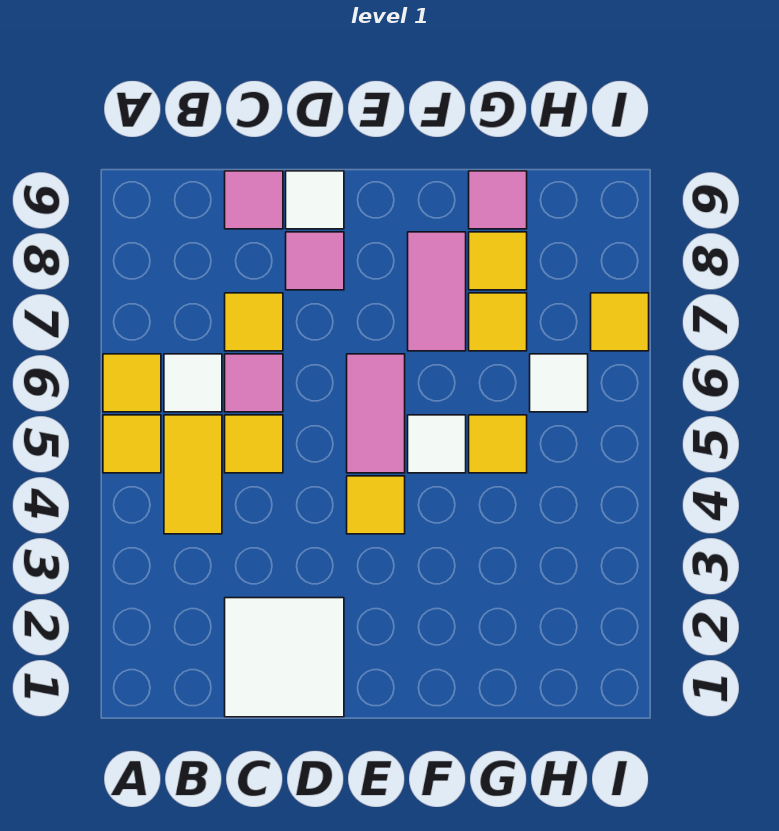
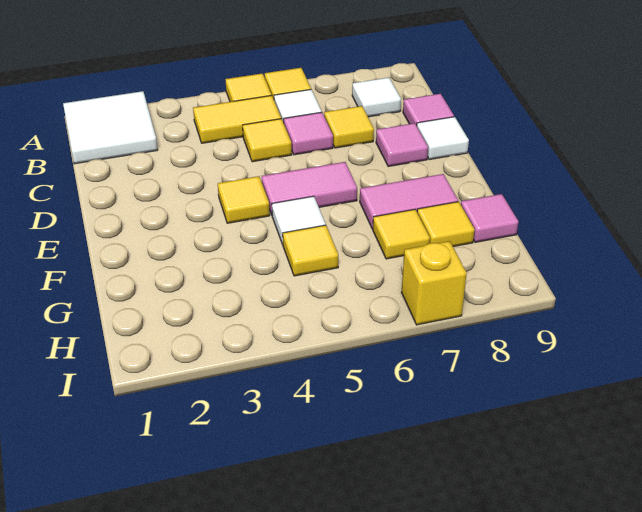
white tile C1:D2 level 1 -> white tile A1:B2 level 1
white tile H6 level 1 -> white tile B8 level 1
yellow tile I7 level 1 -> yellow brick I7 level 1

